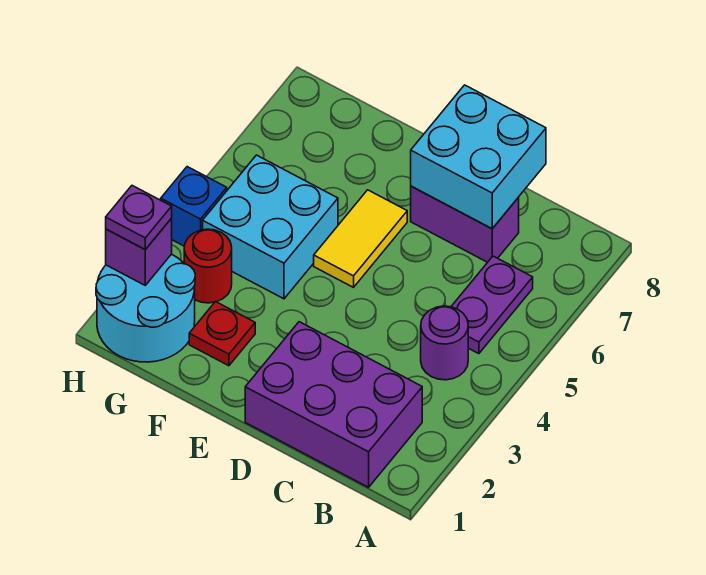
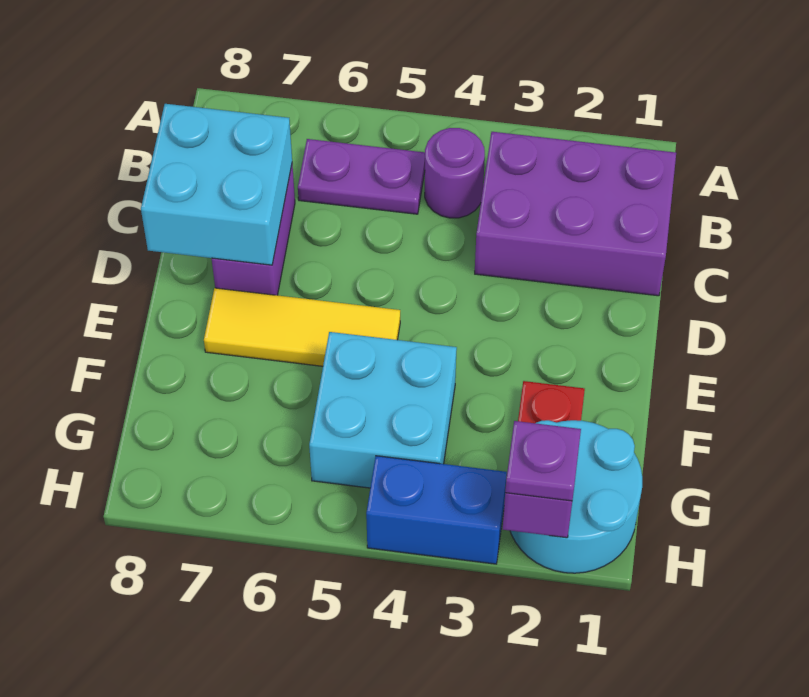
purple brick B1:D2 level 1 -> purple brick B1:C3 level 1
yellow tile E5:E6 level 1 -> yellow tile E5:E7 level 1
red round brick G3 level 1 -> none
blue brick H4 level 1 -> blue brick H3:H4 level 1

